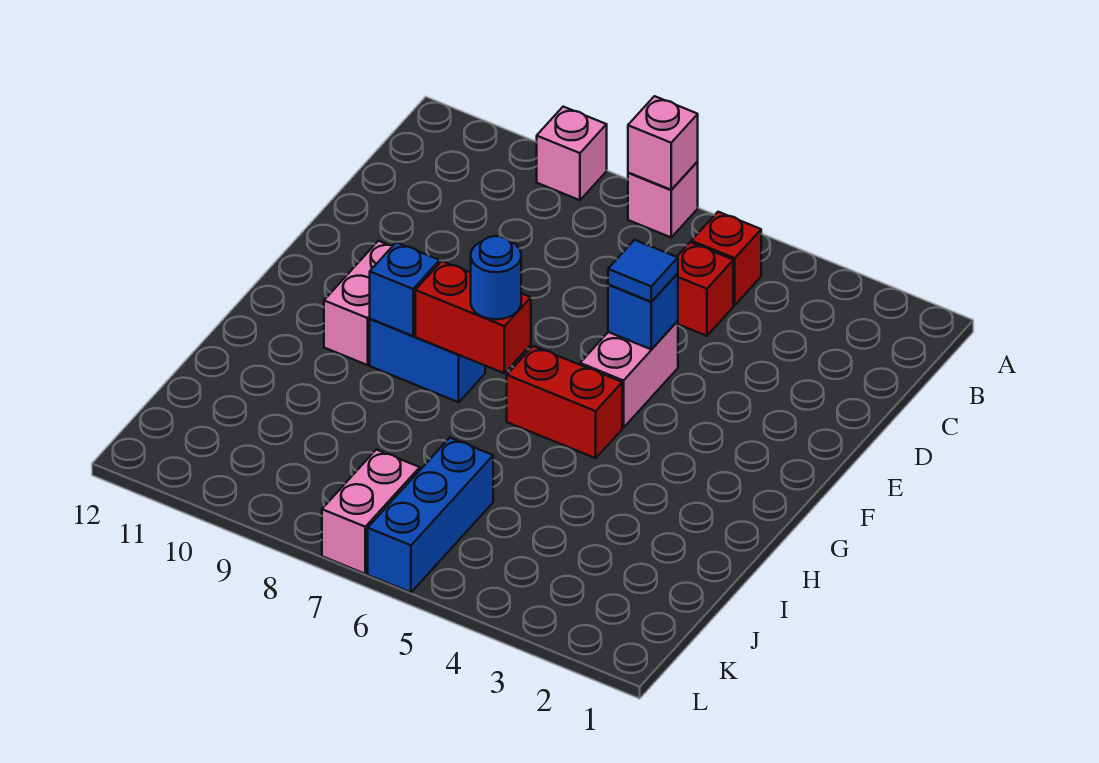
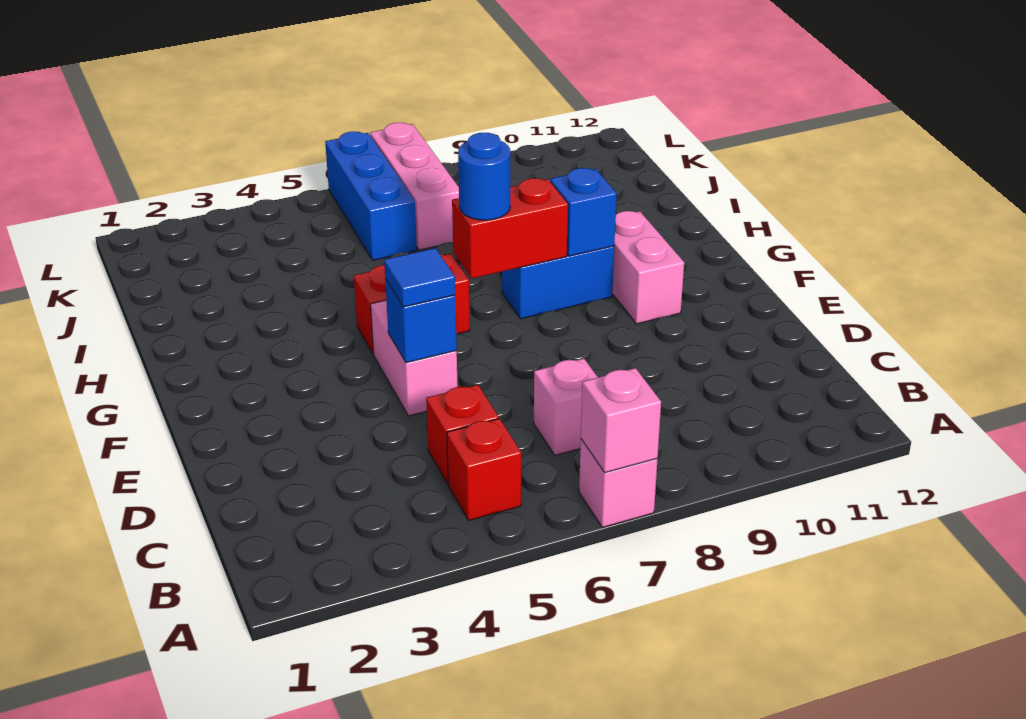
pink brick A9 level 1 -> pink brick C7 level 1
pink brick K7:L7 level 1 -> pink brick J7:L7 level 1

